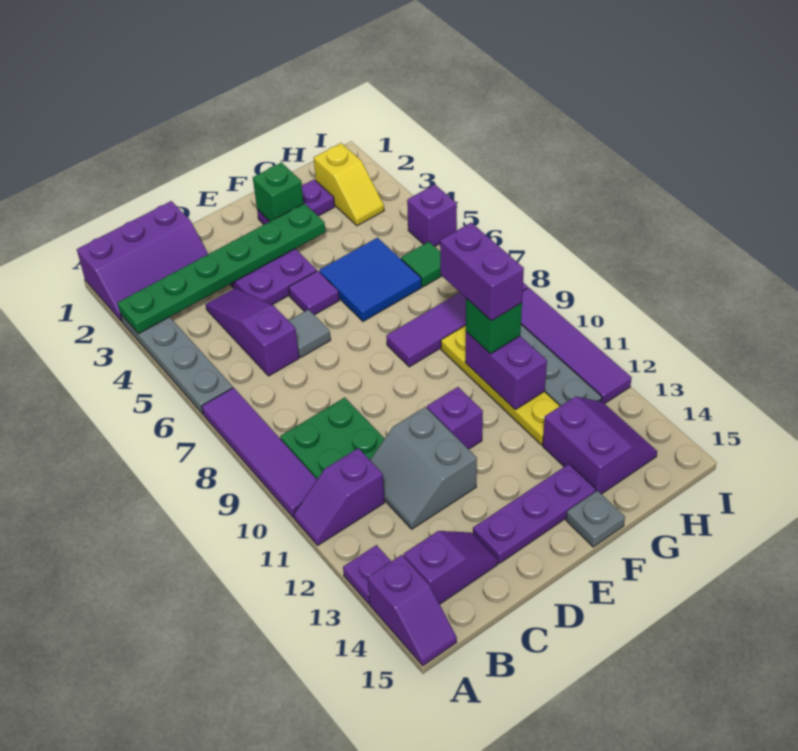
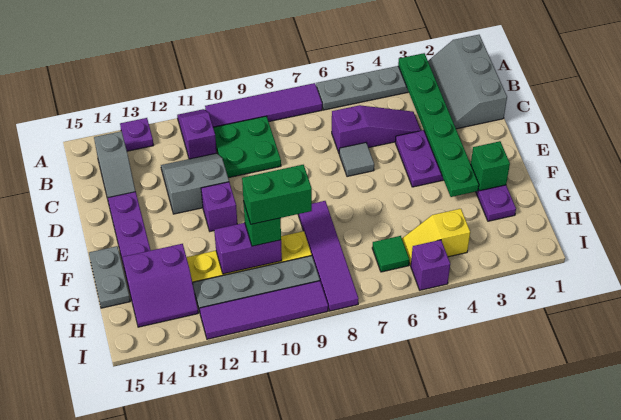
purple slope A1:C2 level 1 top 1 -> grey slope A1:C2 level 1 top 1
purple slope A14:A15 level 1 top 14 -> none
purple slope B14:C14 level 1 top B -> grey slope B14:C14 level 1 top B
purple tile E5 level 1 -> none
blue tile F5:G6 level 1 -> none
grey plate F15 level 1 -> grey plate F15:G15 level 1
purple brick G9:G10 level 4 -> green brick G9:G10 level 4
yellow slope H2:H3 level 1 top 2 -> yellow slope H4:H5 level 1 top 4

